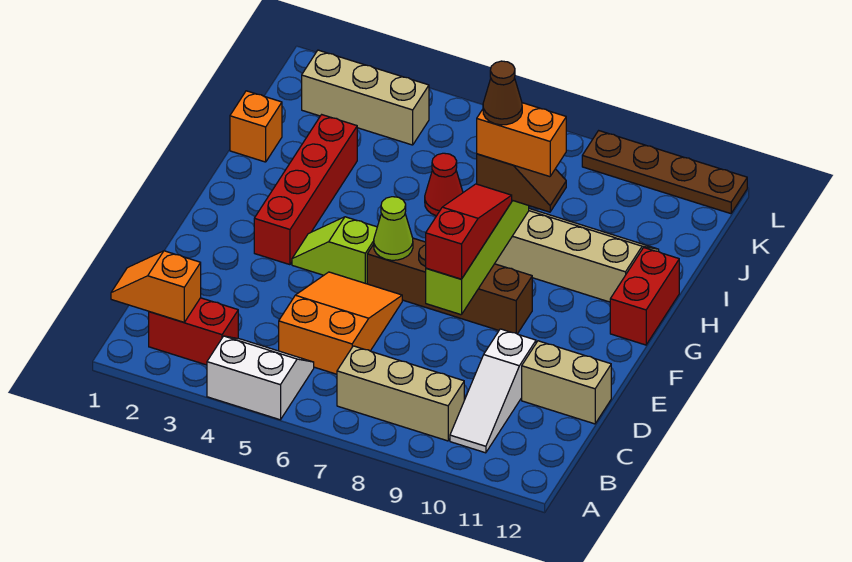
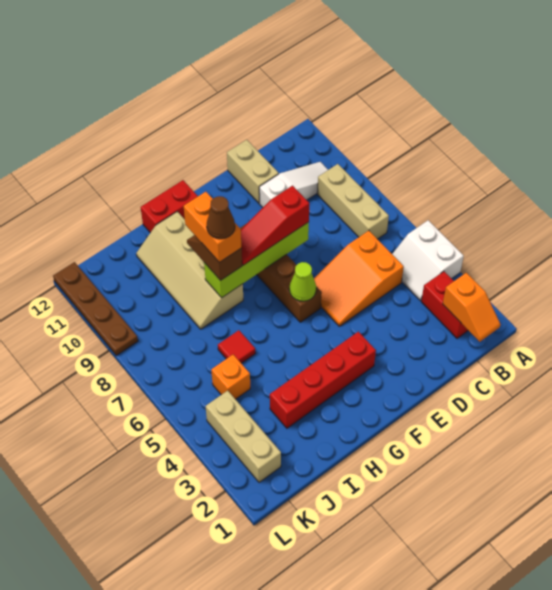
lime slope F4:F5 level 1 top 5 -> none
orange brick I1 level 1 -> orange brick J5 level 1
red cone I6 level 1 -> red tile I6 level 1

